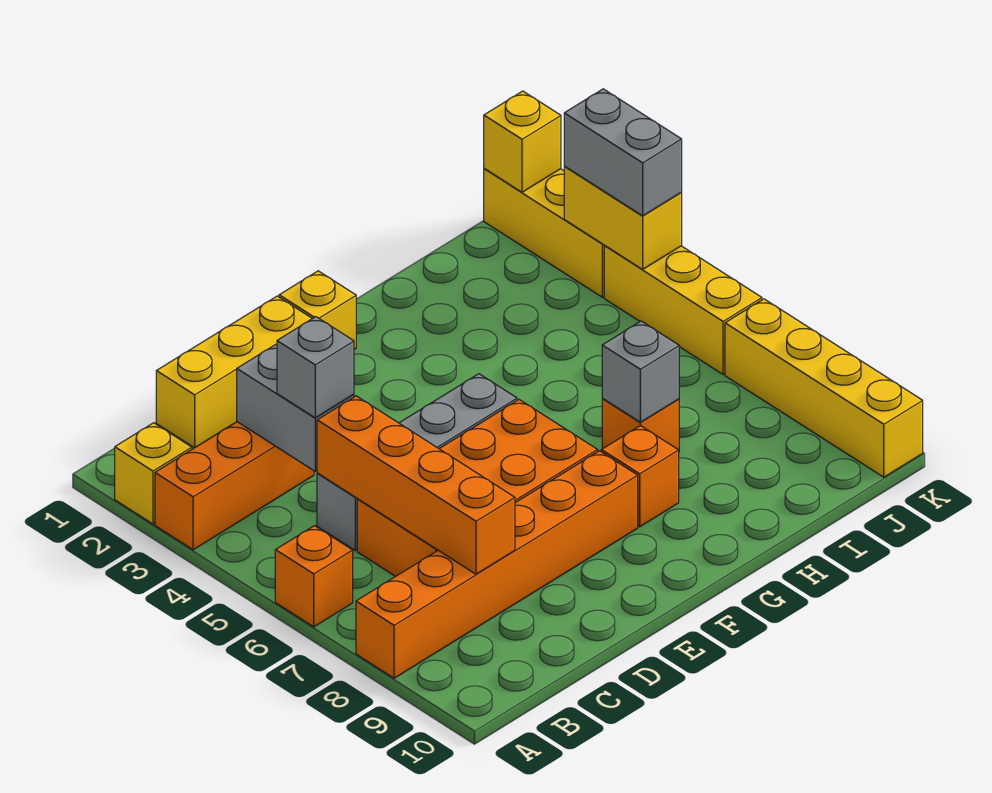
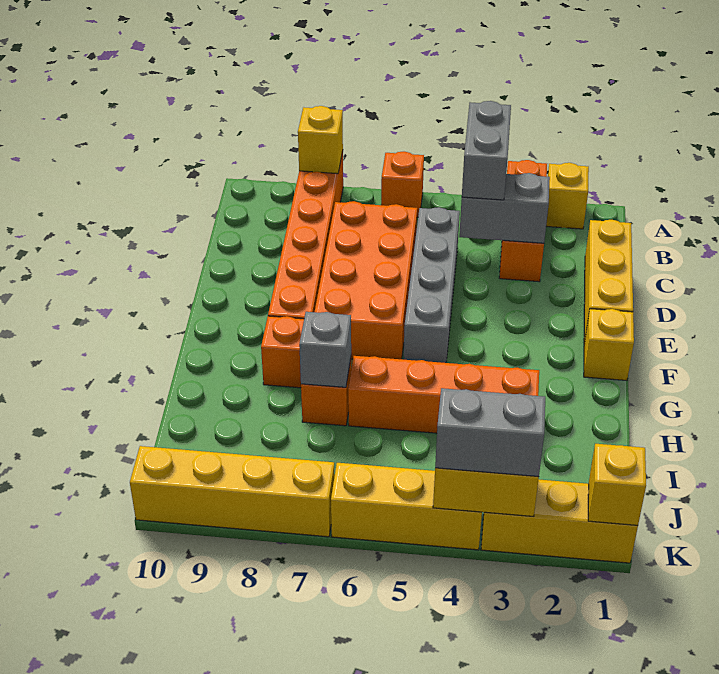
none -> yellow brick A8 level 2
grey brick C4 level 3 -> grey brick B4:C4 level 3
orange brick C5:C8 level 2 -> orange brick H3:H6 level 1

